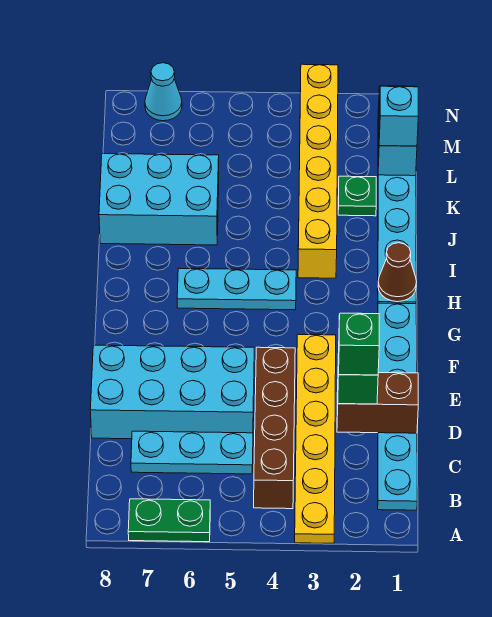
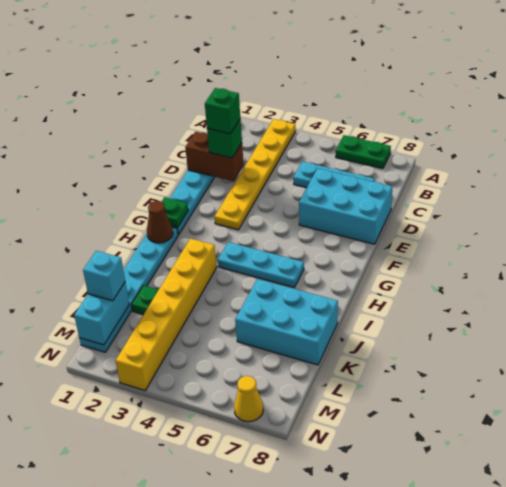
brown brick B4:E4 level 1 -> none
cyan brick D5:E8 level 1 -> cyan brick D6:E8 level 1
none -> green plate G1 level 2
cyan cone N7 level 1 -> yellow cone N7 level 1

